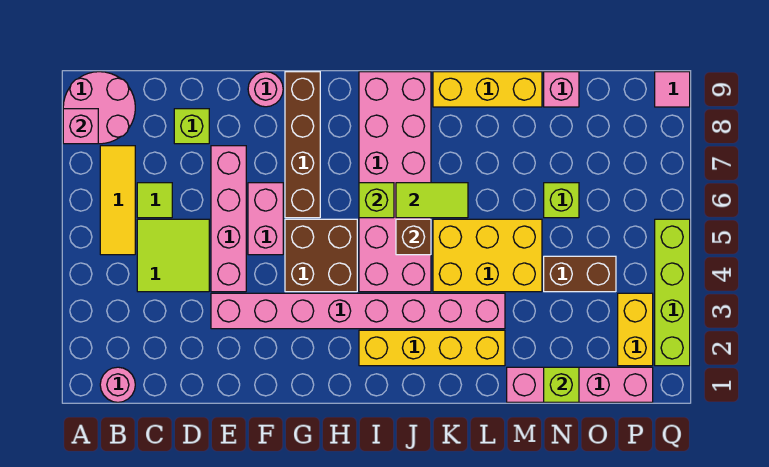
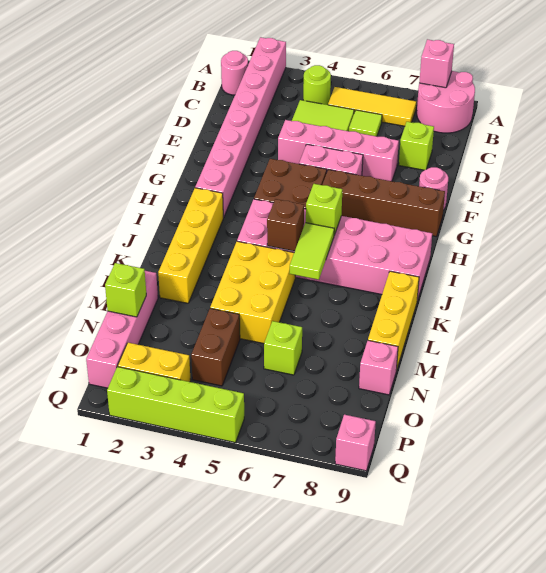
none -> lime round brick B4 level 1
pink brick E3:L3 level 1 -> pink brick A2:H2 level 1
pink tile Q9 level 1 -> pink brick Q9 level 1

